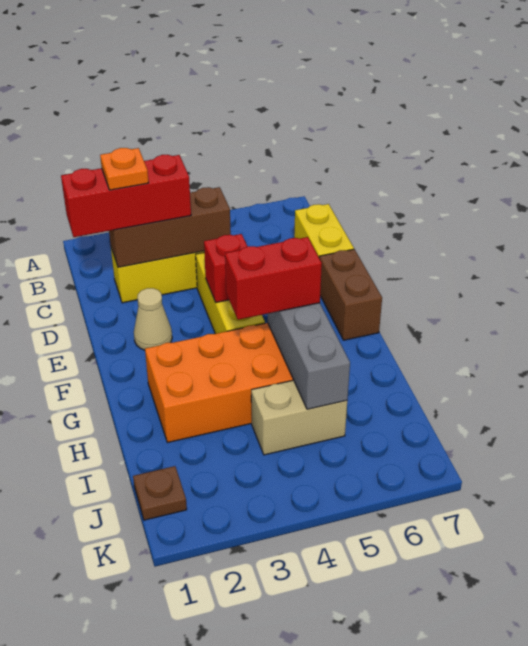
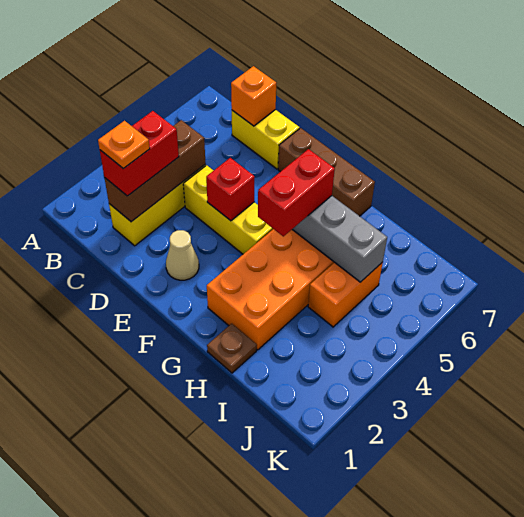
red brick C1:C3 level 3 -> red brick C2:C3 level 3
none -> orange brick C7 level 2
brown brick E7:F7 level 1 -> brown brick E7:G7 level 1
tan brick I4:I5 level 1 -> orange brick I4:I5 level 1
brown plate J1 level 1 -> brown plate H1 level 1

